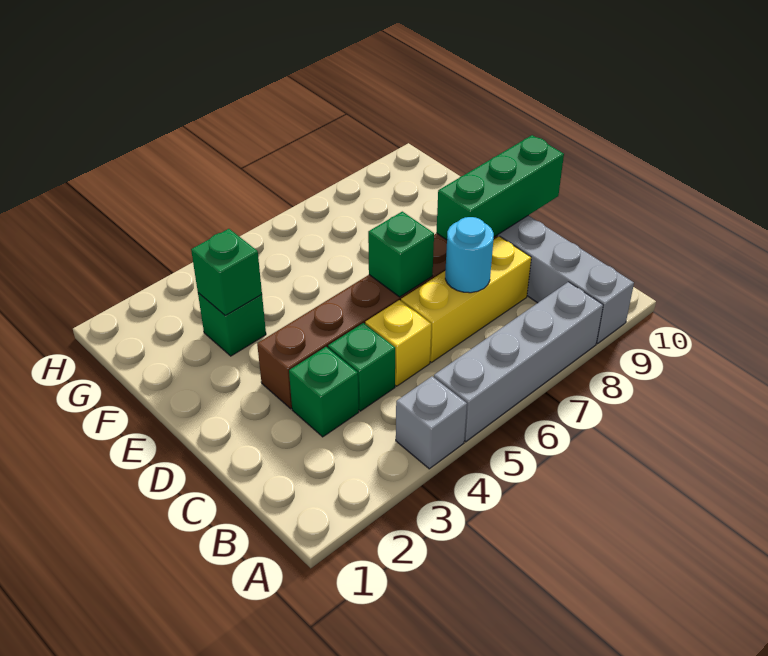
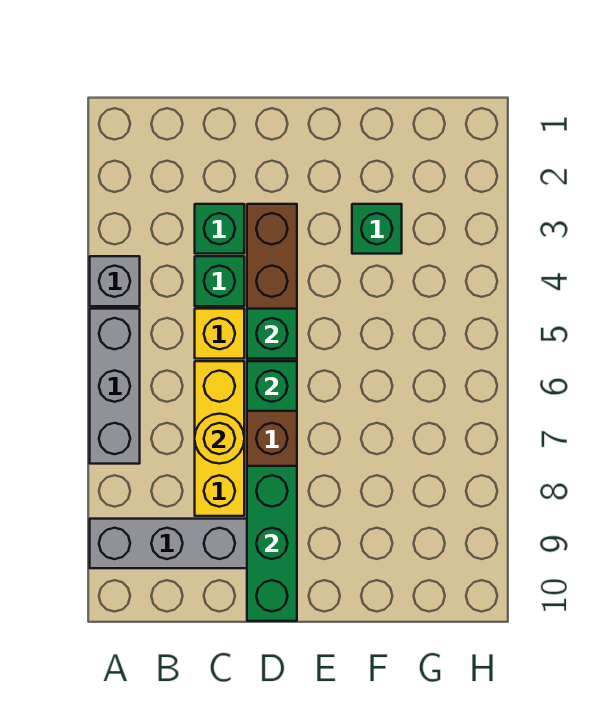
grey brick A5:A8 level 1 -> grey brick A5:A7 level 1
cyan round brick C7 level 2 -> yellow round brick C7 level 2
green brick F3 level 2 -> green brick D5 level 2

